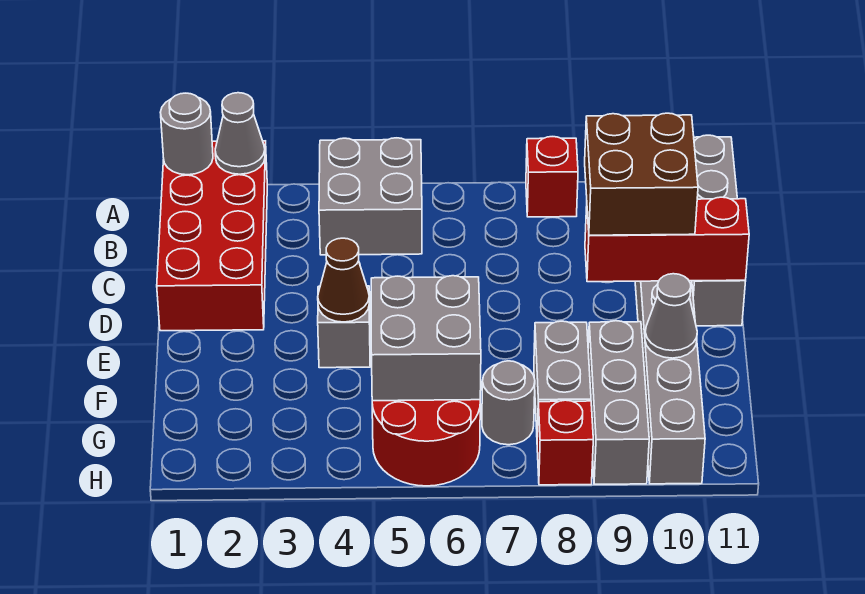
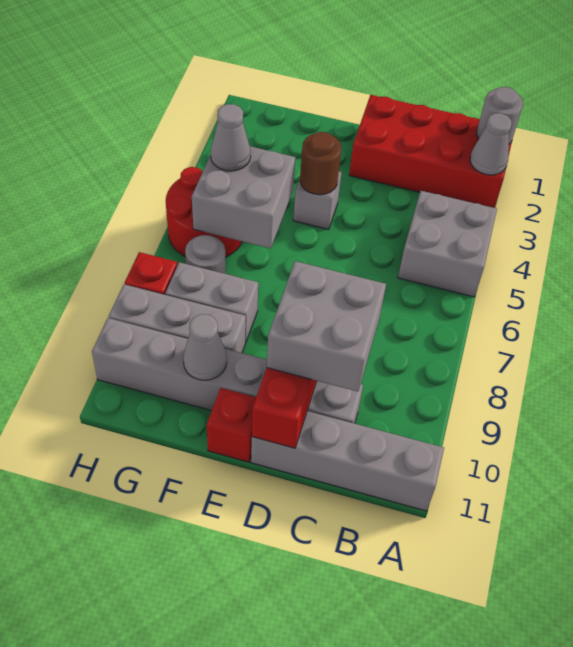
red brick A8 level 1 -> red brick E11 level 1
brown brick C9:D10 level 3 -> grey brick C9:D10 level 3
brown cone E4 level 2 -> brown round brick E4 level 2
none -> grey cone G5 level 3

